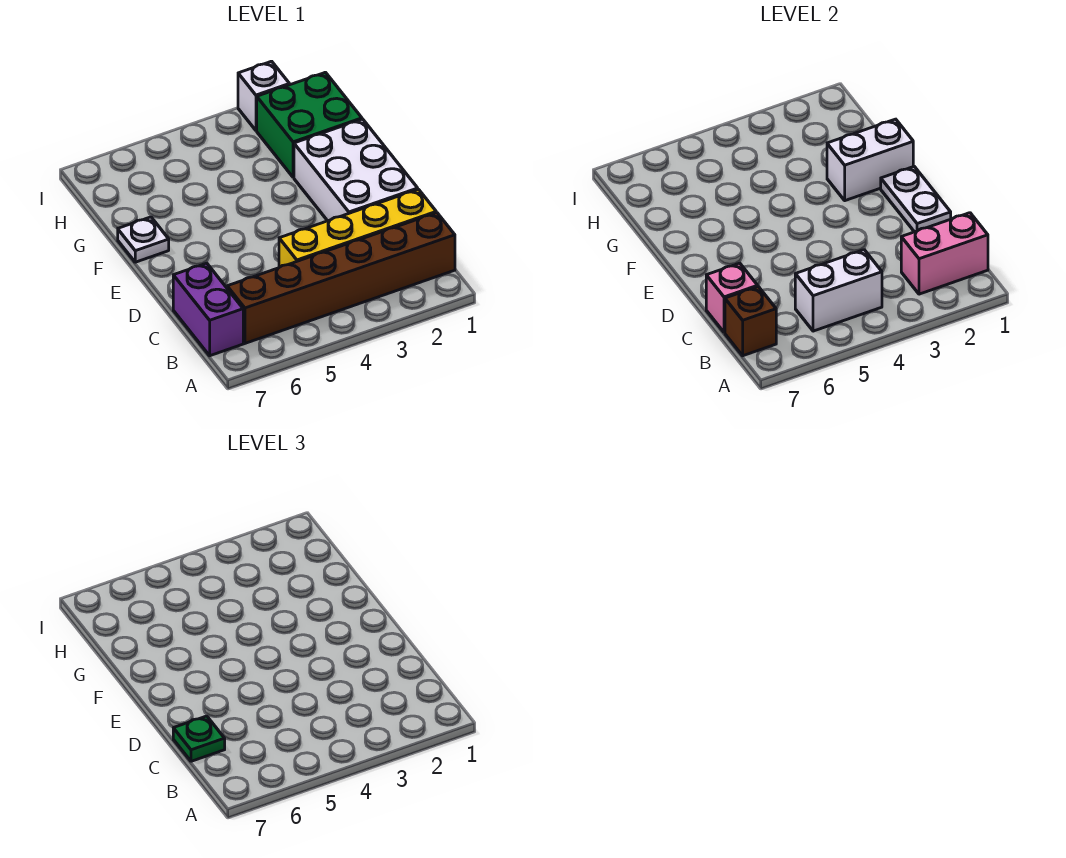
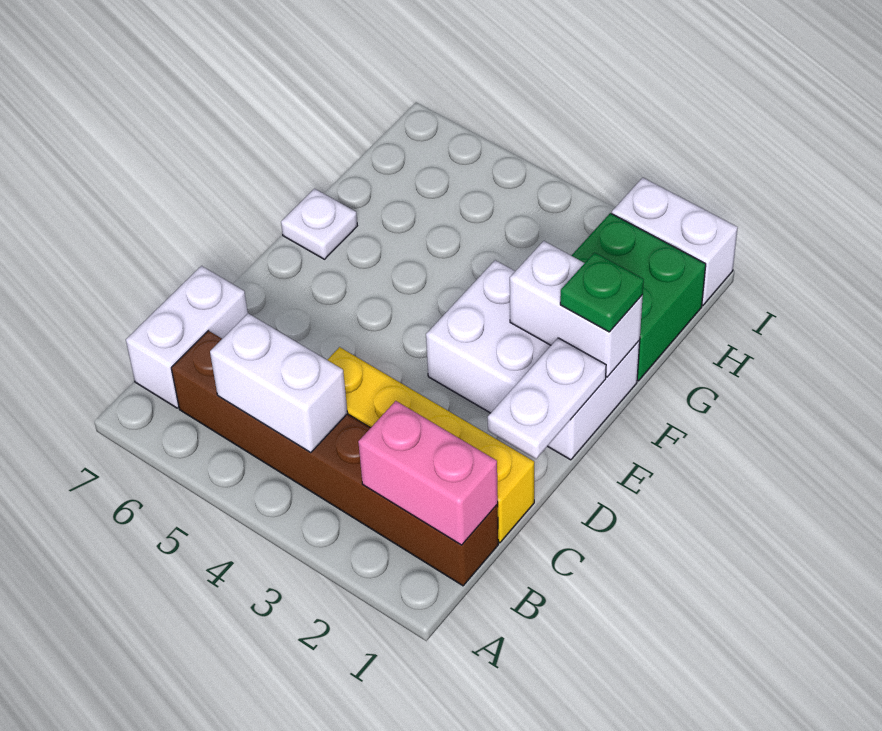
purple brick B7:C7 level 1 -> white brick B7:C7 level 1
brown brick B7 level 2 -> none
pink brick C7 level 2 -> none
green plate C7 level 3 -> green plate F1 level 3
white brick D1:F2 level 1 -> white brick E1:F3 level 1
white brick I2 level 1 -> white brick I1:I2 level 1

